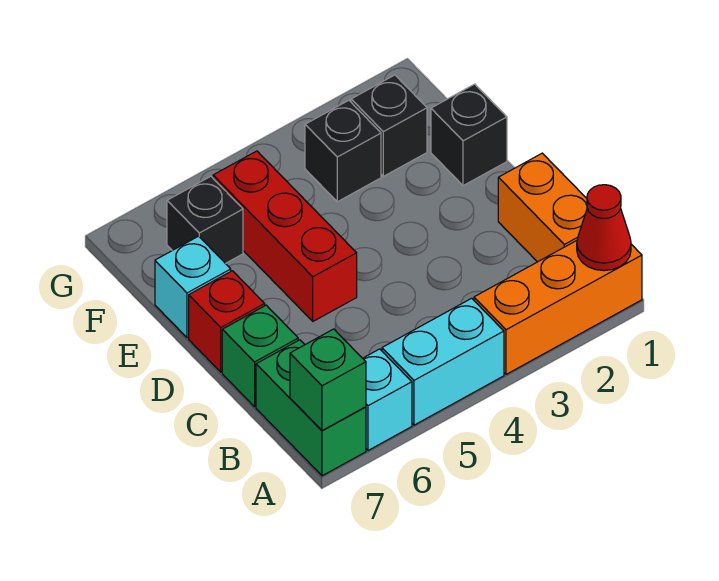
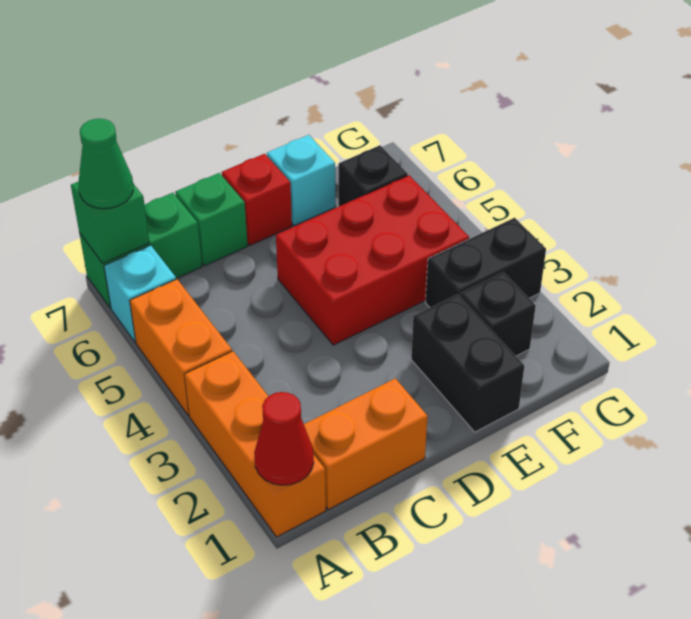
cyan brick A4:A5 level 1 -> orange brick A4:A5 level 1
none -> green cone A7 level 3
red brick D5:F5 level 1 -> red brick D4:F5 level 1
black brick E1 level 1 -> black brick E1:E2 level 1
black brick F3 level 1 -> black brick F3:G3 level 1

